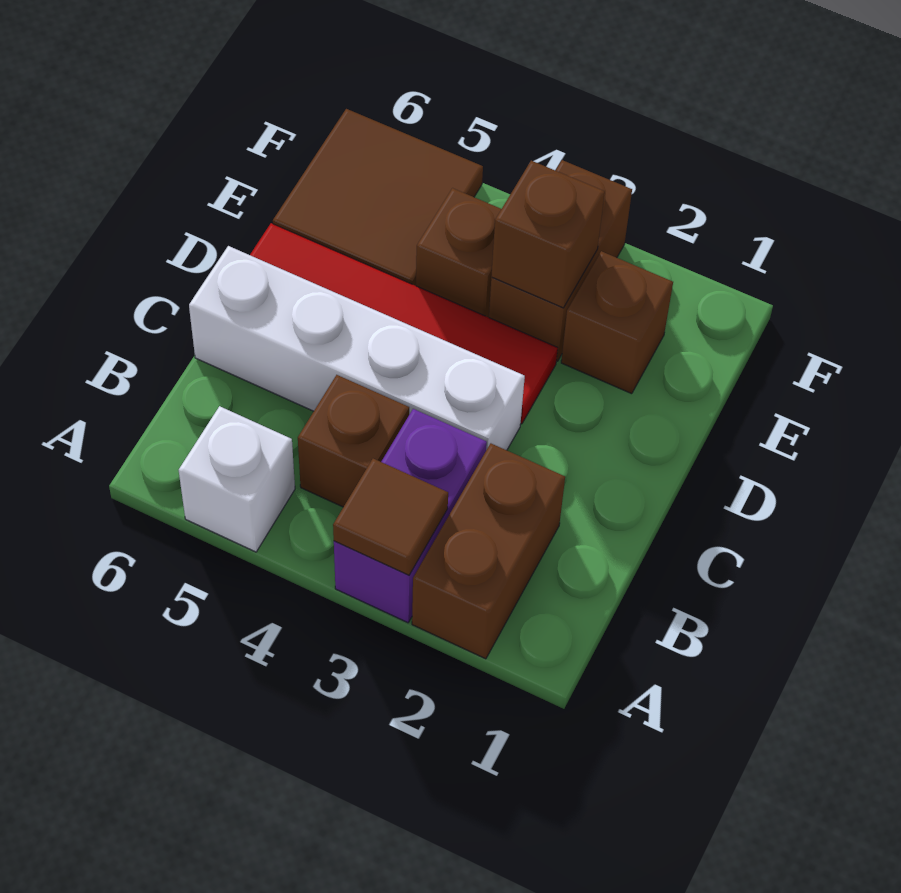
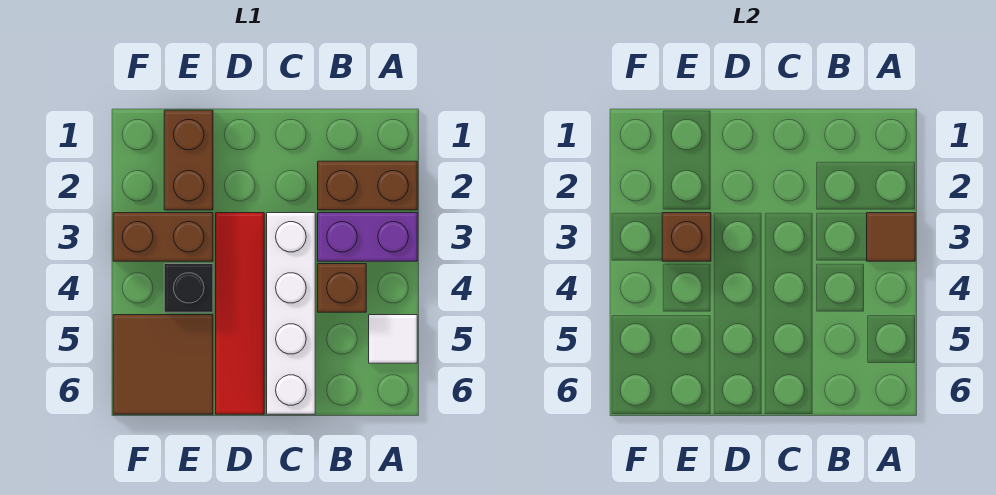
white brick A5 level 1 -> white tile A5 level 1
brown brick E2 level 1 -> brown brick E1:E2 level 1
brown brick E4 level 1 -> black brick E4 level 1

